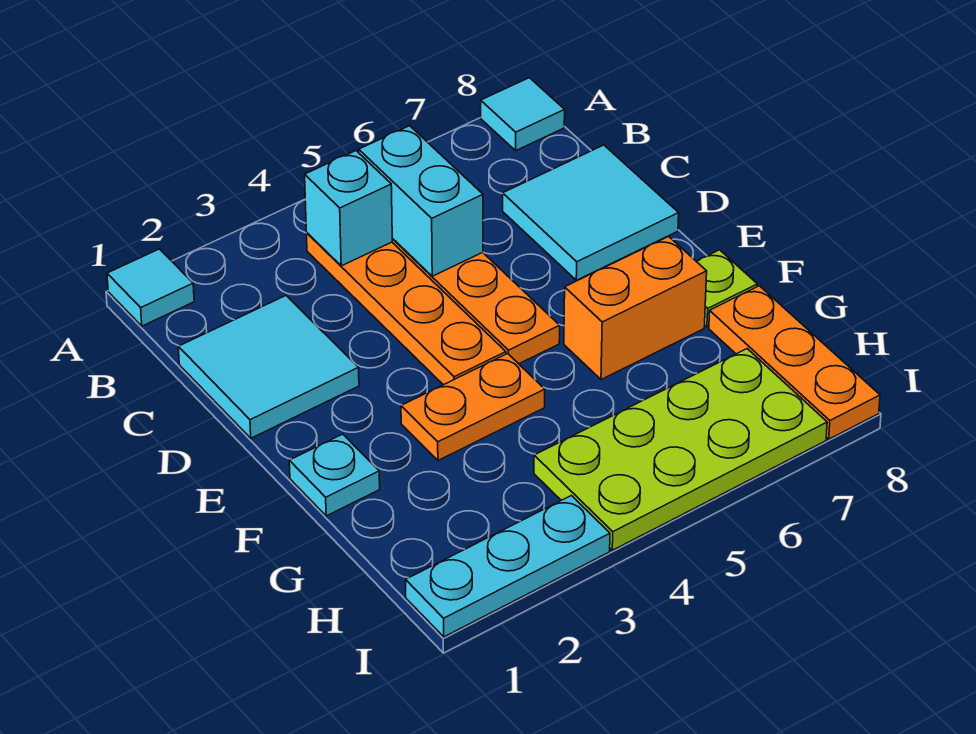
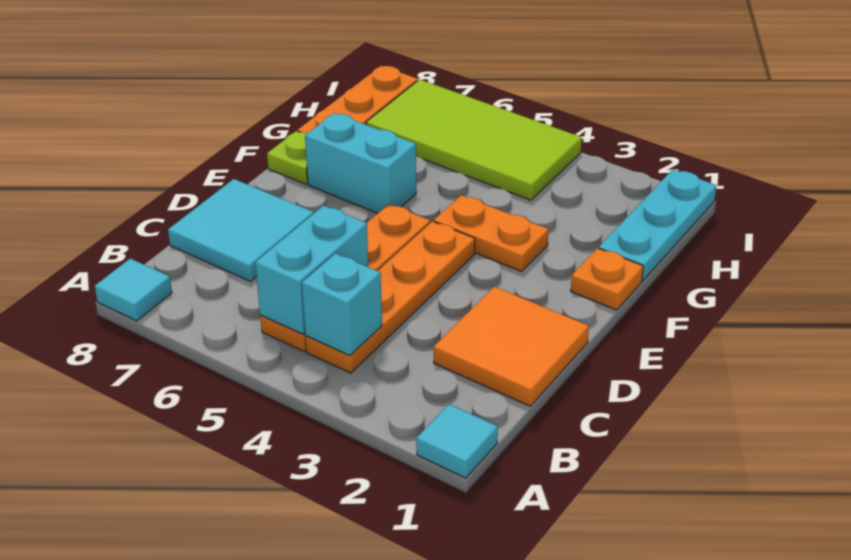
cyan tile C1:D2 level 1 -> orange tile C1:D2 level 1
cyan plate F1 level 1 -> orange plate F1 level 1
orange brick F6:F7 level 1 -> cyan brick F6:F7 level 1
lime plate H4:I7 level 1 -> lime tile H4:I7 level 1
cyan plate I1:I3 level 1 -> cyan plate G1:I1 level 1

